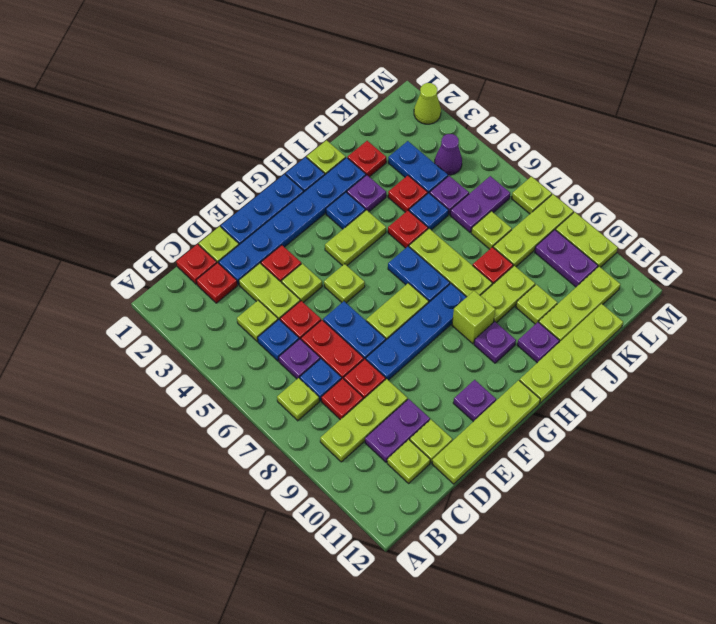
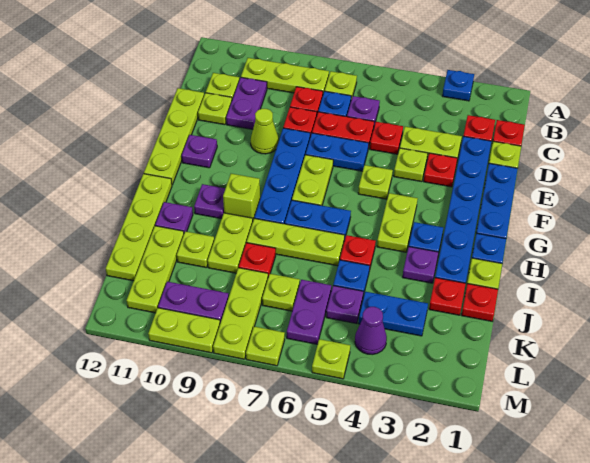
lime plate B9:D9 level 1 -> lime plate B8:B10 level 1
lime plate C4 level 1 -> lime plate M5 level 1
blue plate C5 level 1 -> blue plate A3 level 1
red plate J4 level 1 -> red plate J1 level 1
lime cone M2 level 1 -> lime cone E9 level 1

